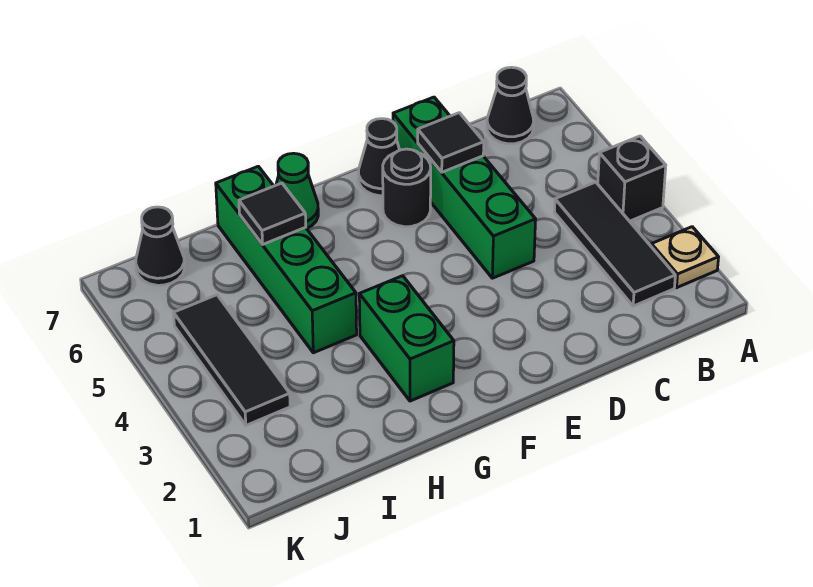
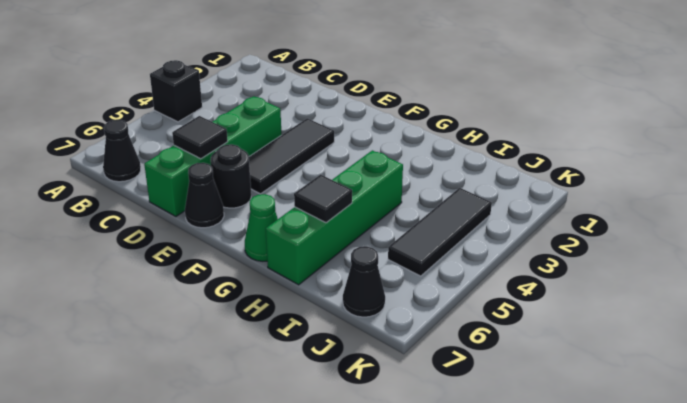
tan plate A2 level 1 -> none
black tile B2:B4 level 1 -> black tile E3:E5 level 1
green brick G2:G3 level 1 -> none

